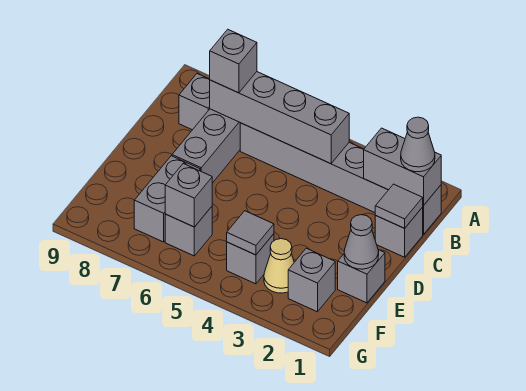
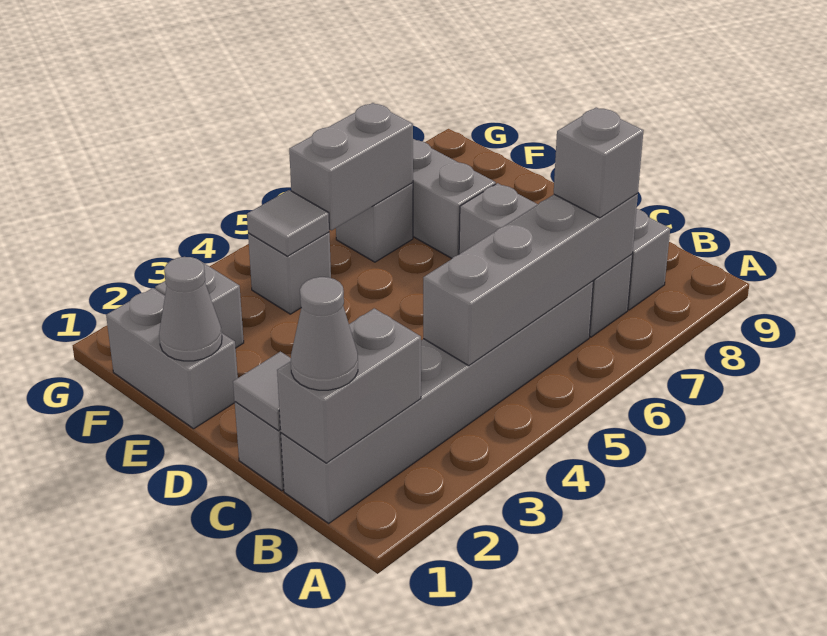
grey brick E1 level 1 -> grey brick E1:F1 level 1
tan cone F3 level 1 -> none
grey brick F6 level 2 -> grey brick F5:F6 level 2

